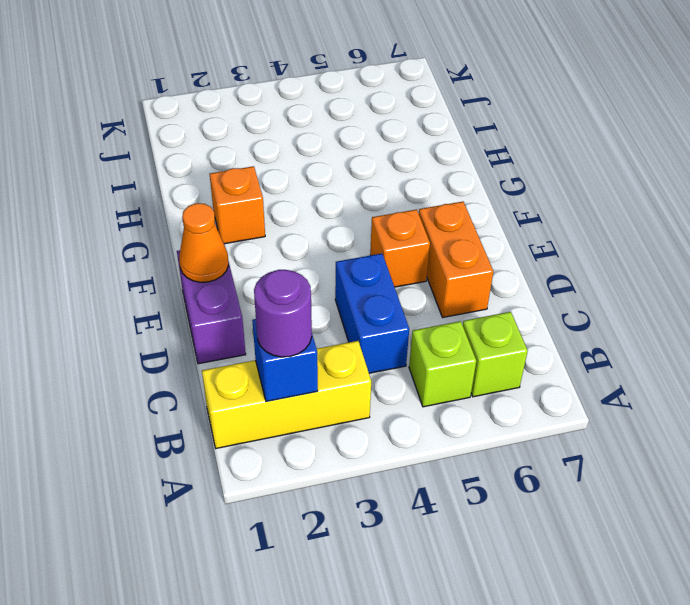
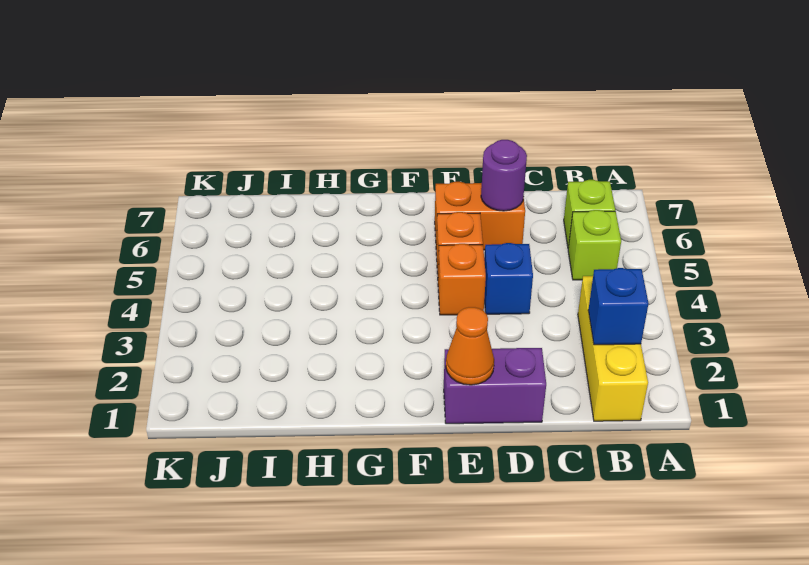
purple round brick B2 level 3 -> purple round brick D6 level 2
blue brick C4:D4 level 1 -> blue brick D4 level 1
orange brick G2 level 1 -> orange brick E4 level 1

